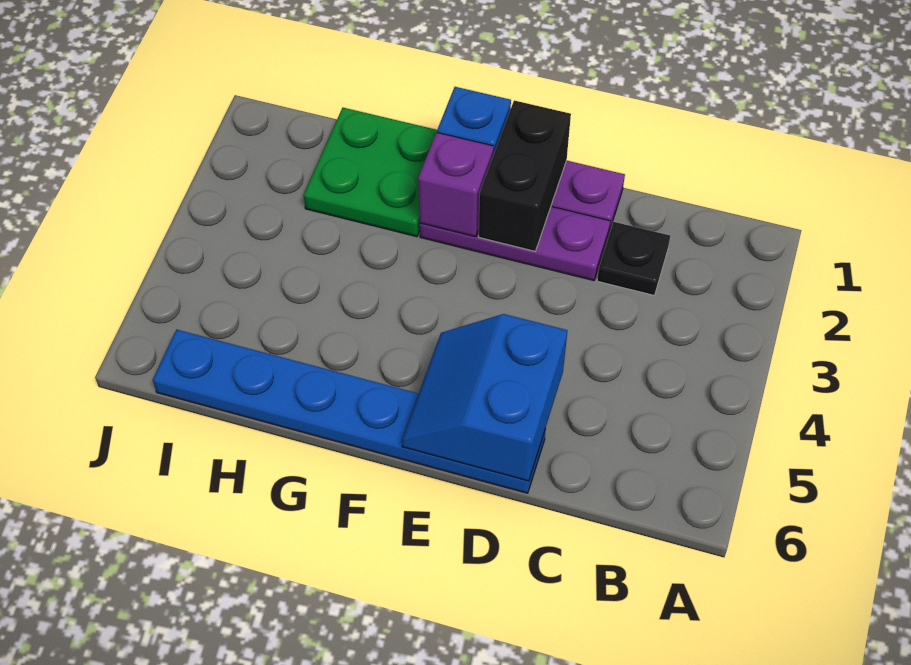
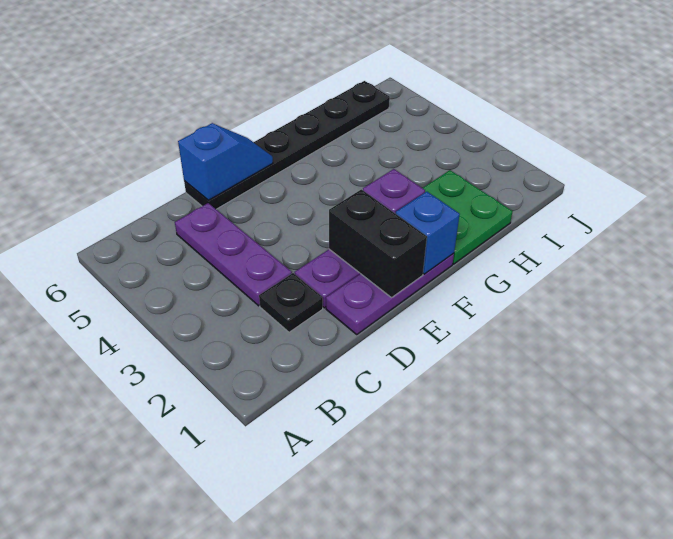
none -> purple plate C3:C5 level 1
blue slope D5:E6 level 2 top D -> blue slope D6:E6 level 2 top D
blue plate D6:I6 level 1 -> black plate D6:I6 level 1

